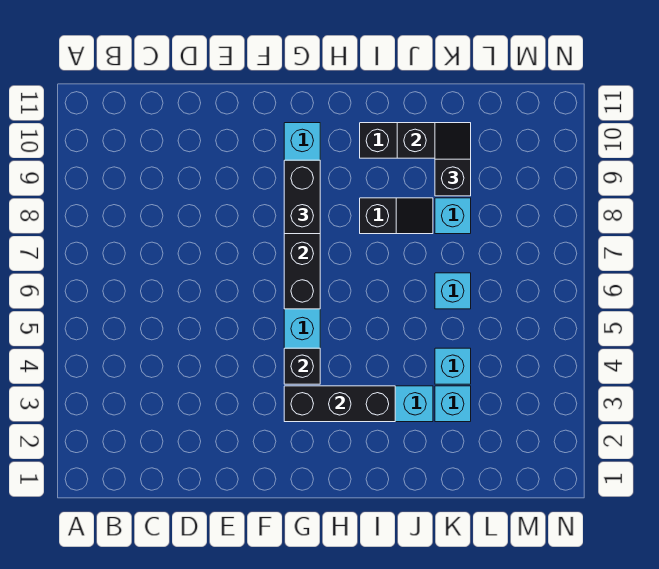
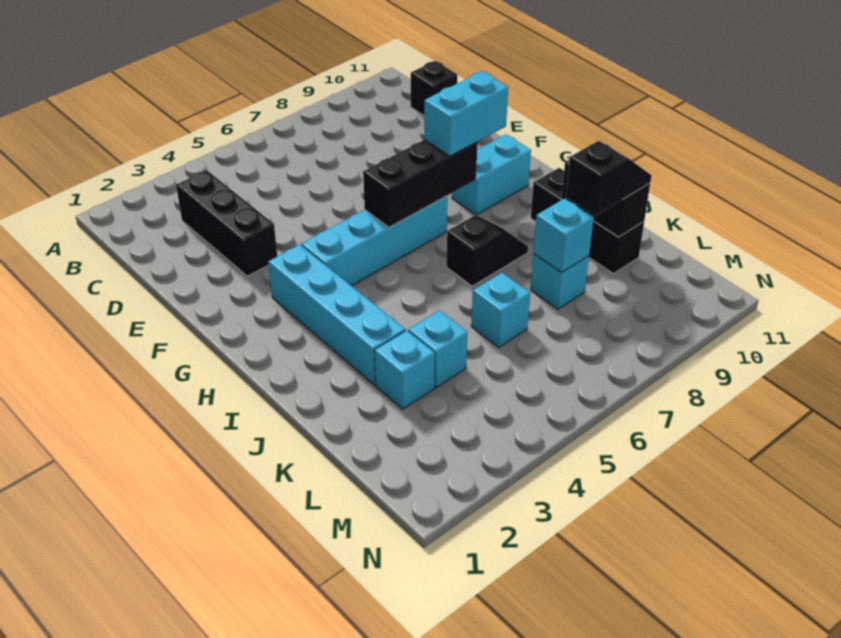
black brick G3:I3 level 2 -> black brick C3:E3 level 1
black brick G4 level 2 -> black brick C11 level 1
black brick G8:G9 level 3 -> cyan brick G8:G9 level 3
black slope I8:J8 level 1 top I -> black slope I7:I8 level 1 top 7
none -> cyan brick K8 level 2

